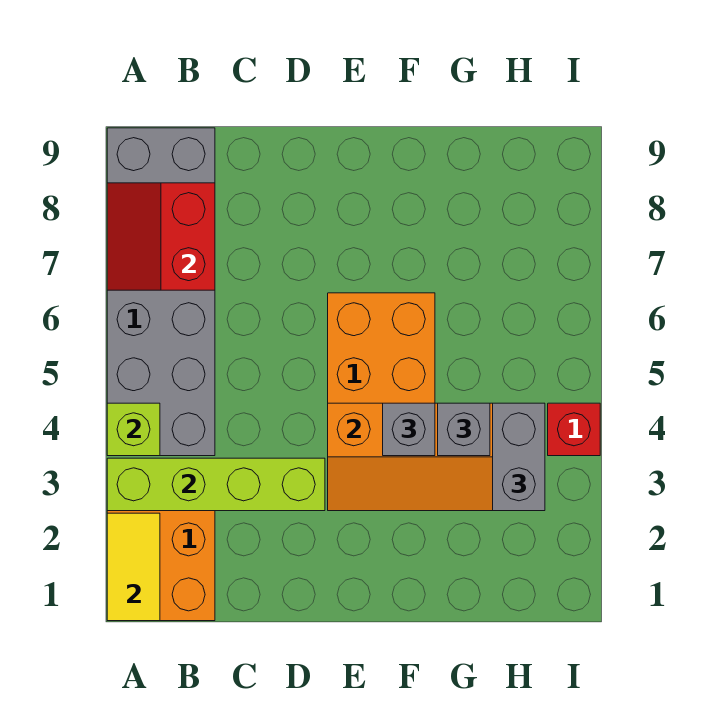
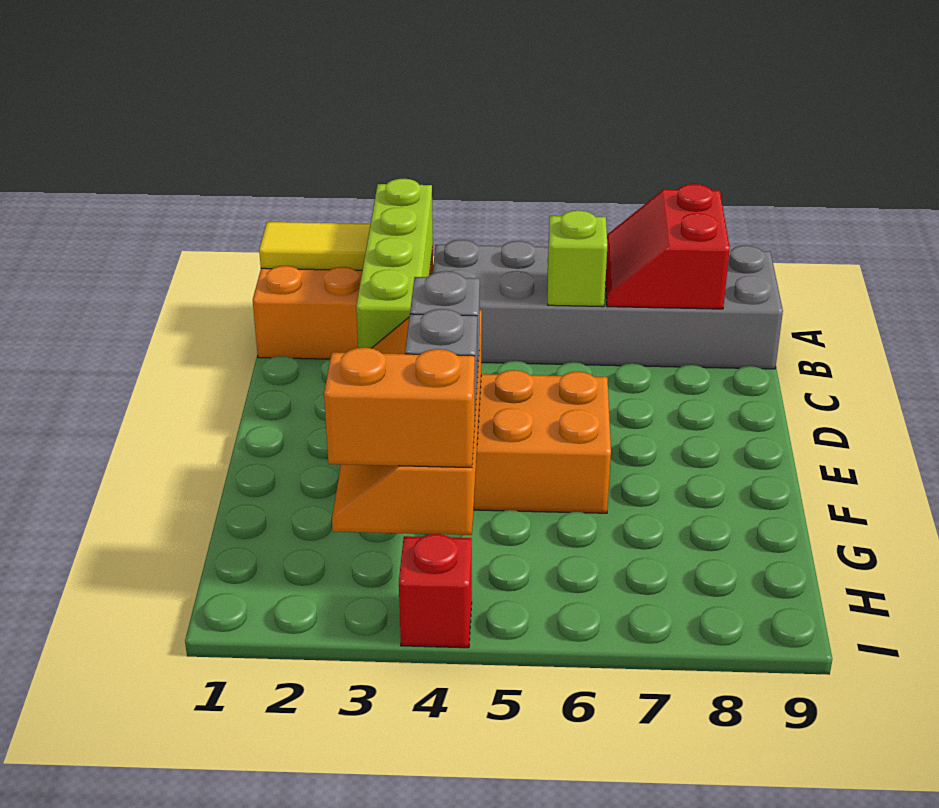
lime brick A4 level 2 -> lime brick B6 level 2
red slope A7:B8 level 2 top B -> red slope A7:B8 level 2 top 8
grey brick H3:H4 level 3 -> orange brick H3:H4 level 3

